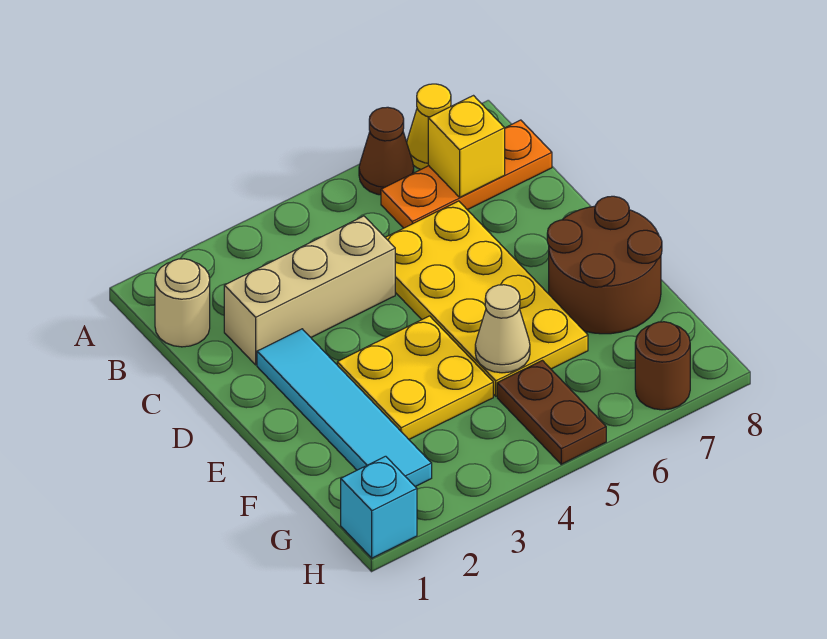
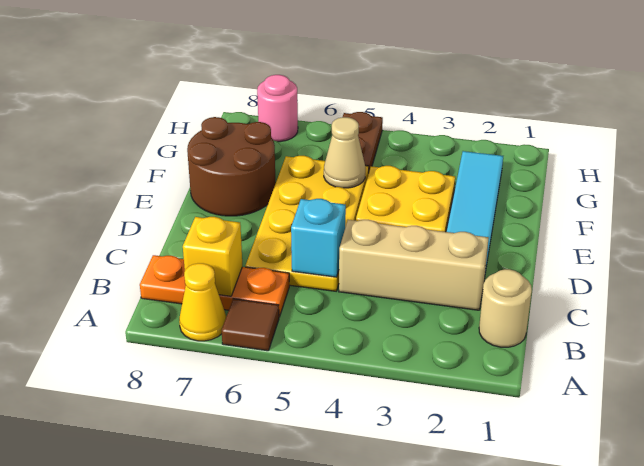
brown cone A6 level 1 -> brown tile A6 level 1
cyan brick H1 level 1 -> cyan brick C5 level 2
brown round brick H7 level 1 -> pink round brick H7 level 1

